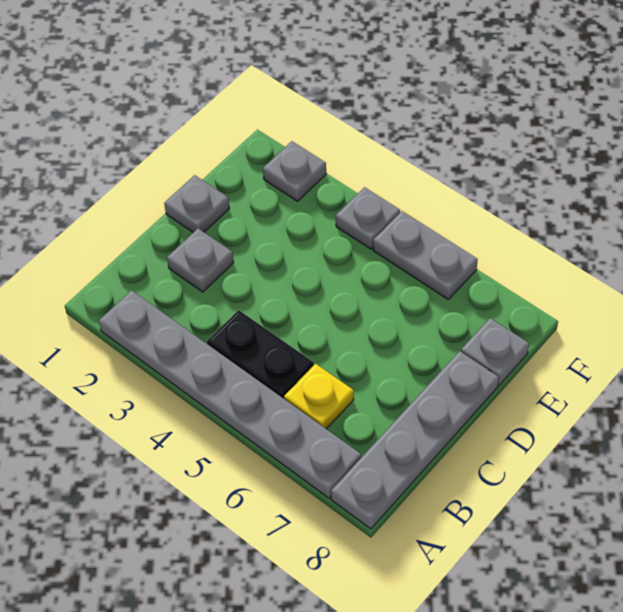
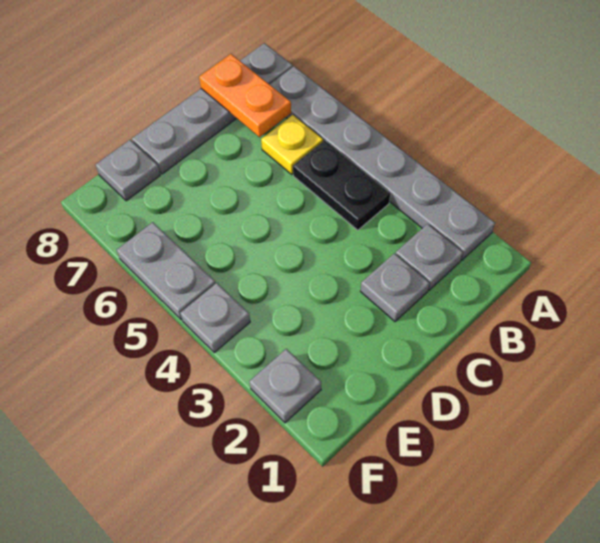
none -> orange plate B7:B8 level 2
grey plate D1 level 1 -> grey plate B2 level 1

